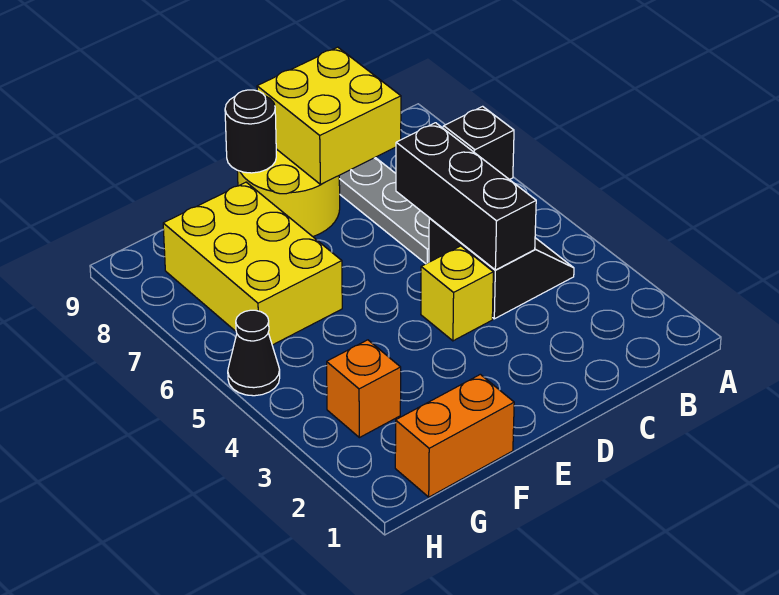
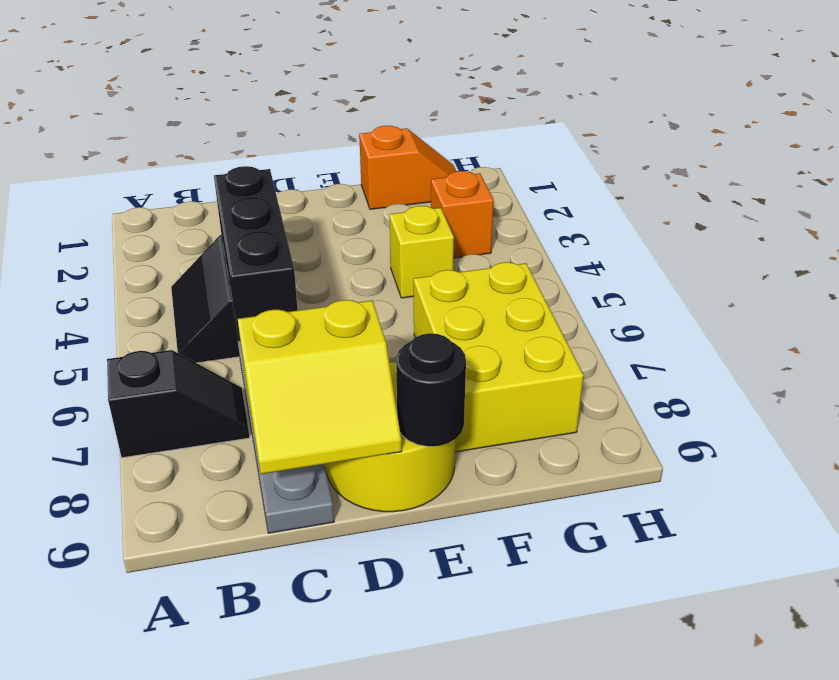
yellow brick C8:D9 level 2 -> yellow slope C8:D9 level 2 top 8
yellow brick D4 level 1 -> yellow brick F4 level 1
orange brick F1:G1 level 1 -> orange slope F1:G1 level 1 top F
black cone H5 level 1 -> none

